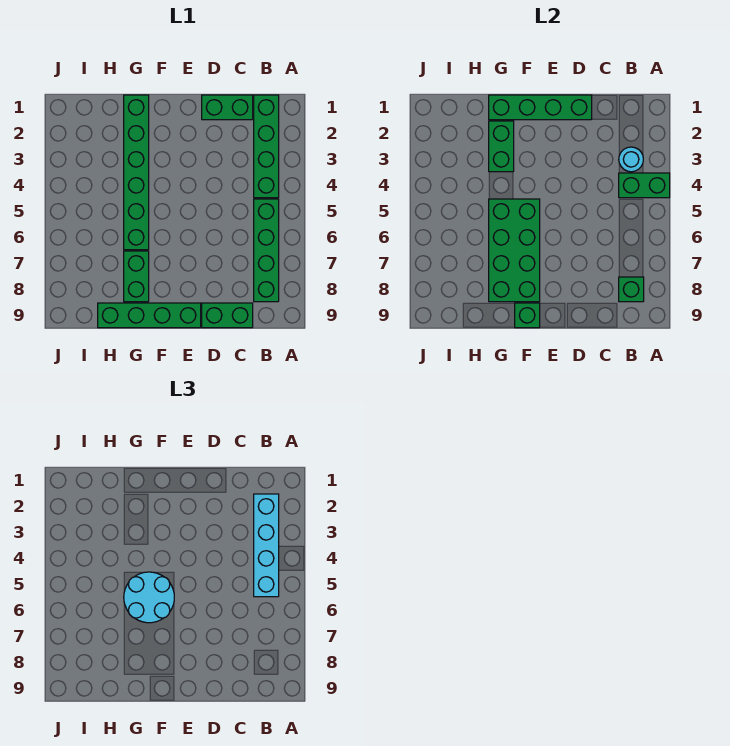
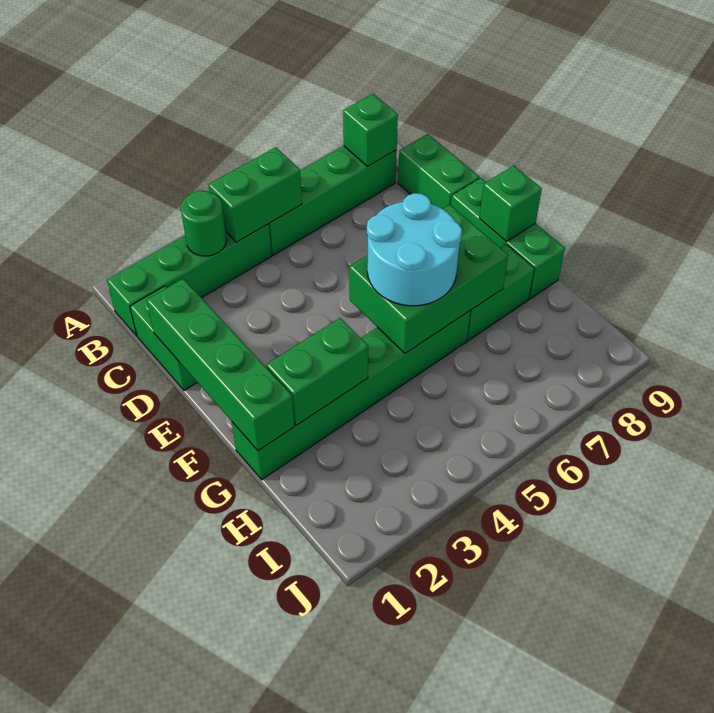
green brick A4:B4 level 2 -> green brick B4:B5 level 2
cyan brick B2:B5 level 3 -> none
cyan round brick B3 level 2 -> green round brick B3 level 2
green brick E9:H9 level 1 -> green brick E9:G9 level 1
green brick F5:G8 level 2 -> green brick F5:G7 level 2

